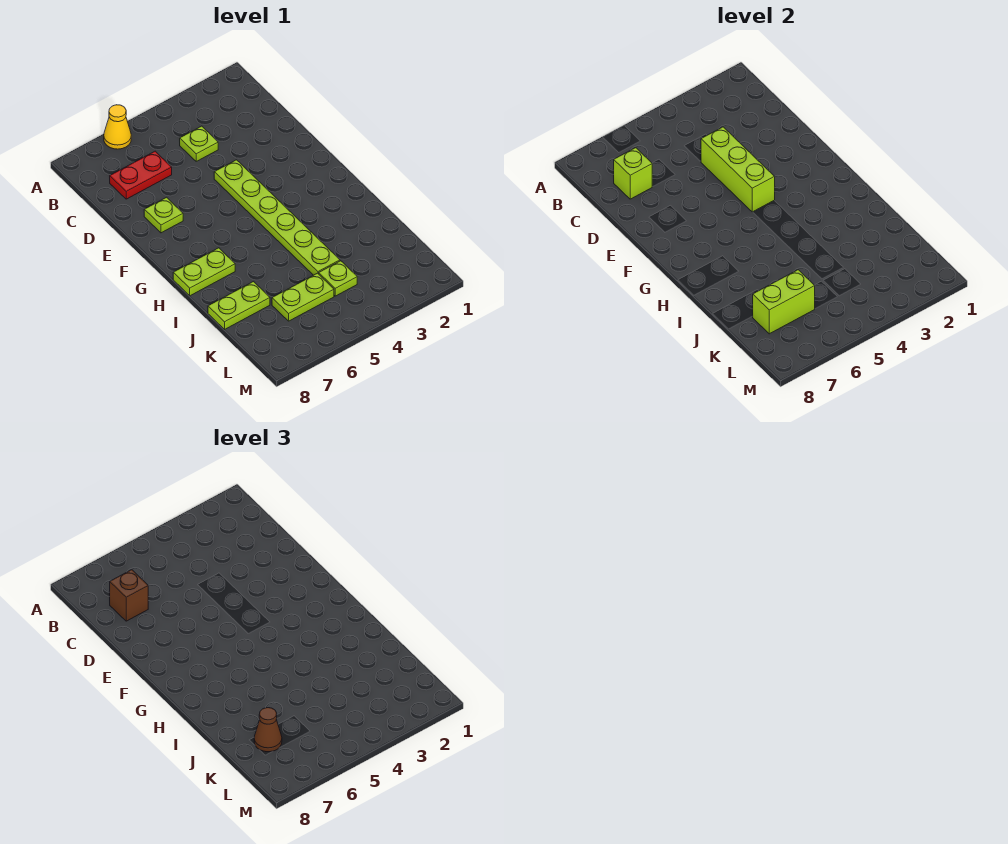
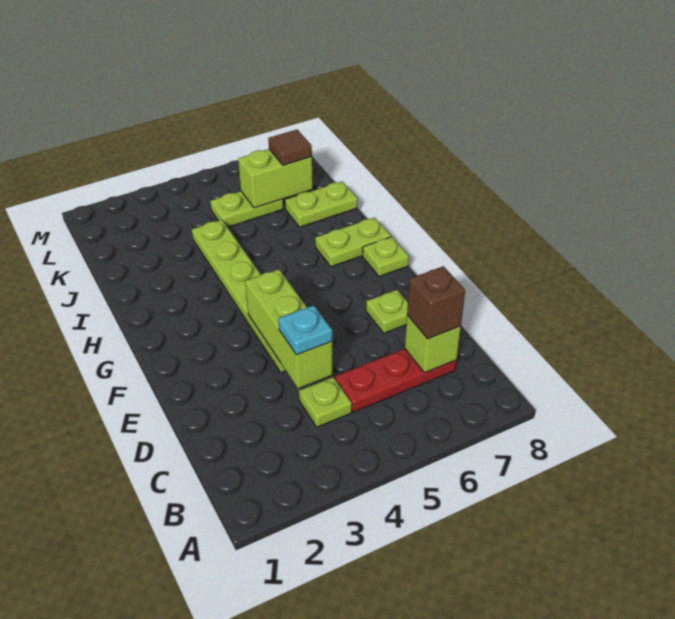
yellow cone A6 level 1 -> none
red plate C6:C7 level 1 -> red plate C5:C7 level 1
none -> cyan plate D4 level 3
lime plate K4 level 1 -> lime plate G8 level 1
brown cone K7 level 3 -> brown tile K7 level 3

